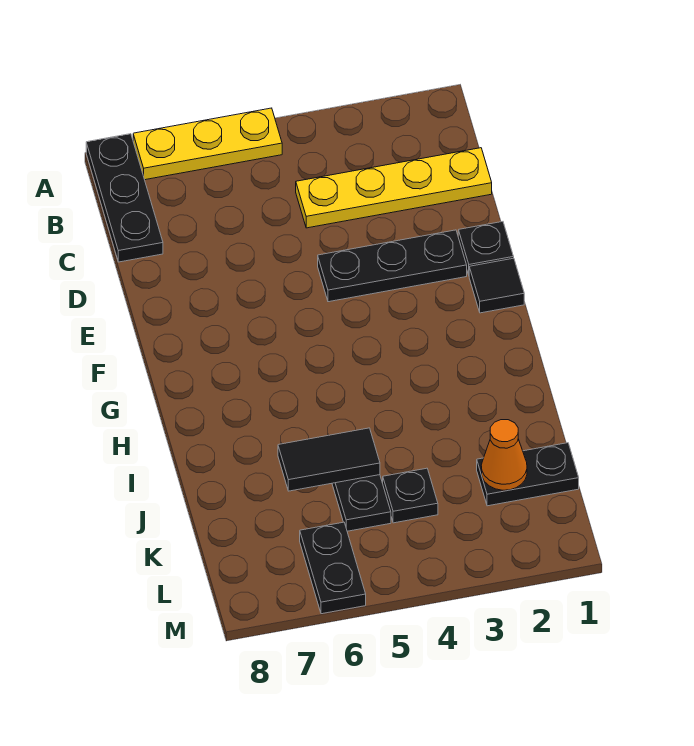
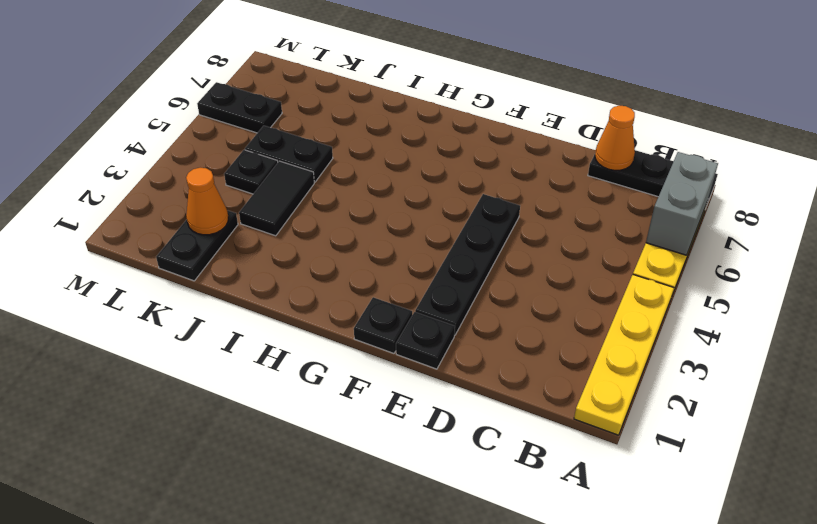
none -> grey brick A6:A7 level 2
yellow plate C1:C4 level 1 -> yellow plate A1:A4 level 1
none -> orange cone C8 level 2
black plate E2:E4 level 1 -> black plate E2:E5 level 1
black tile F1 level 1 -> black plate F1 level 1
black tile J5:J6 level 2 -> black tile J3:J4 level 1

